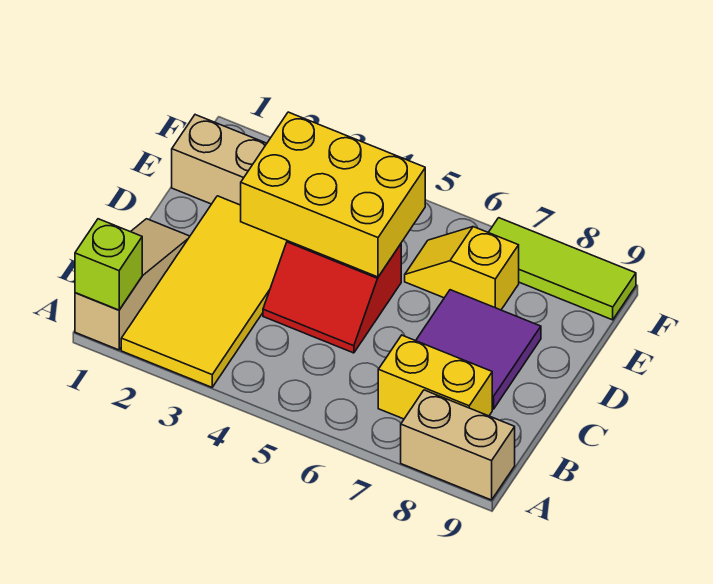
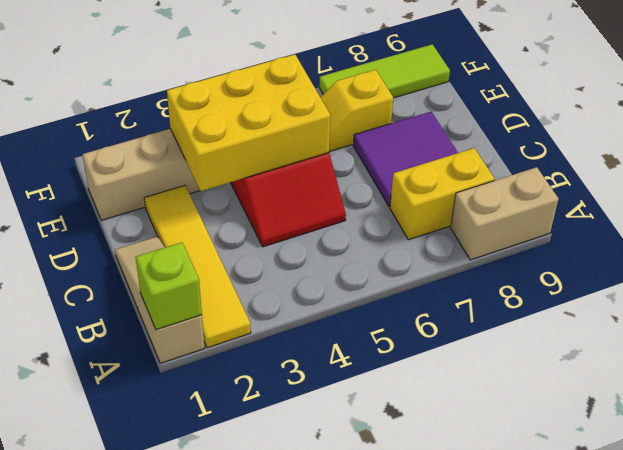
yellow tile A2:D3 level 1 -> yellow tile A2:D2 level 1

